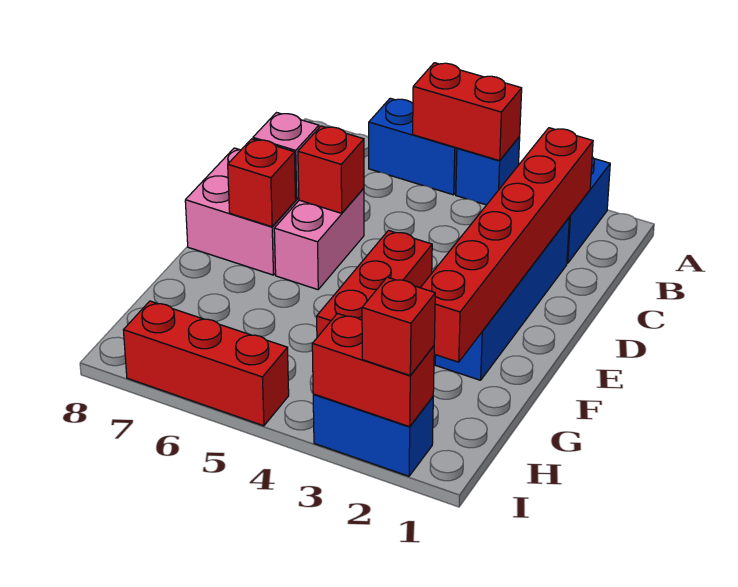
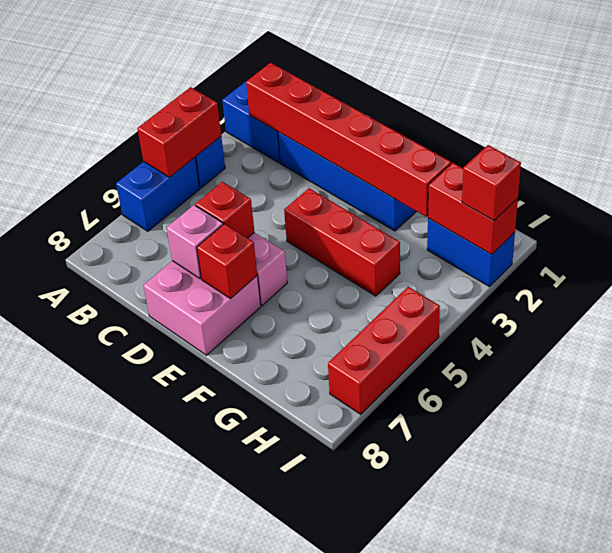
blue brick I2:I3 level 1 -> blue brick H2:I2 level 1
red brick I2:I3 level 2 -> red brick H2:I2 level 2

